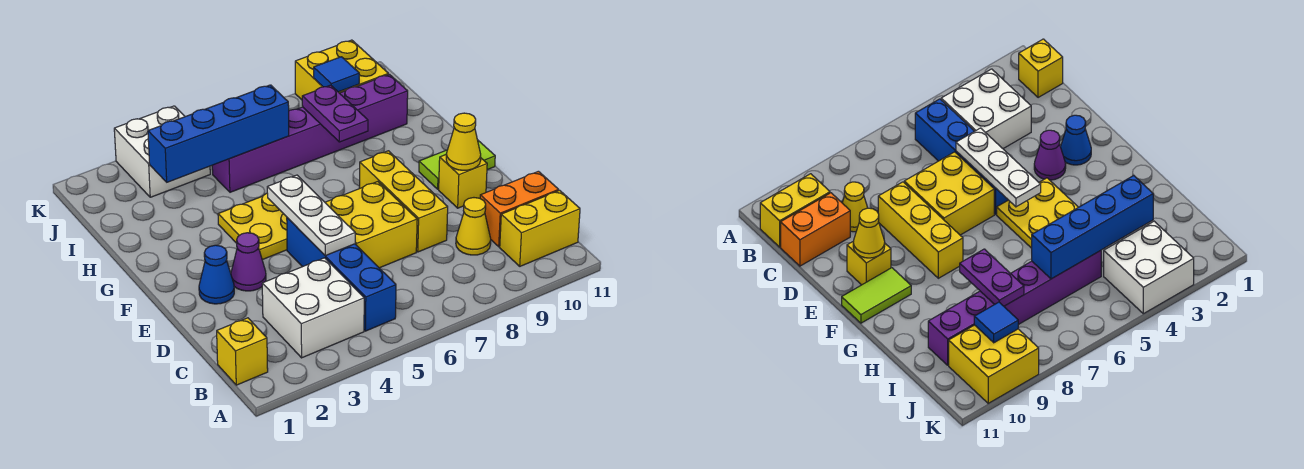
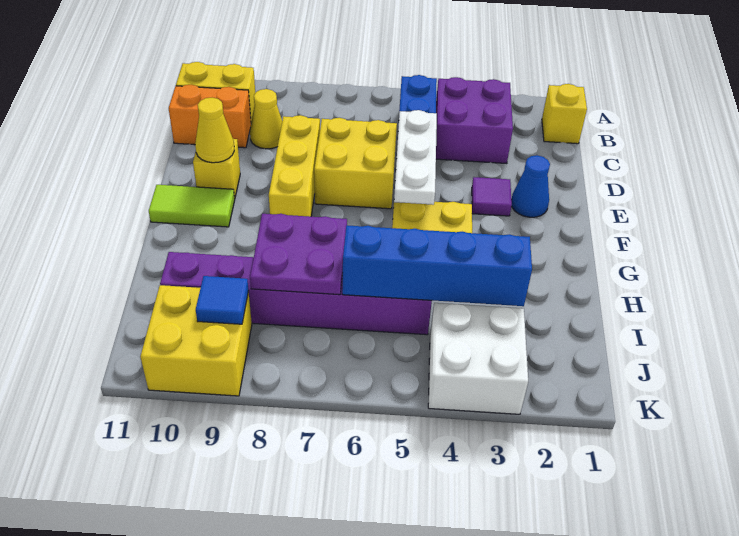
white brick B3:C4 level 1 -> purple brick B3:C4 level 1
purple cone E3 level 1 -> purple tile E3 level 1
purple plate H8:I8 level 2 -> purple plate H7:I8 level 2

